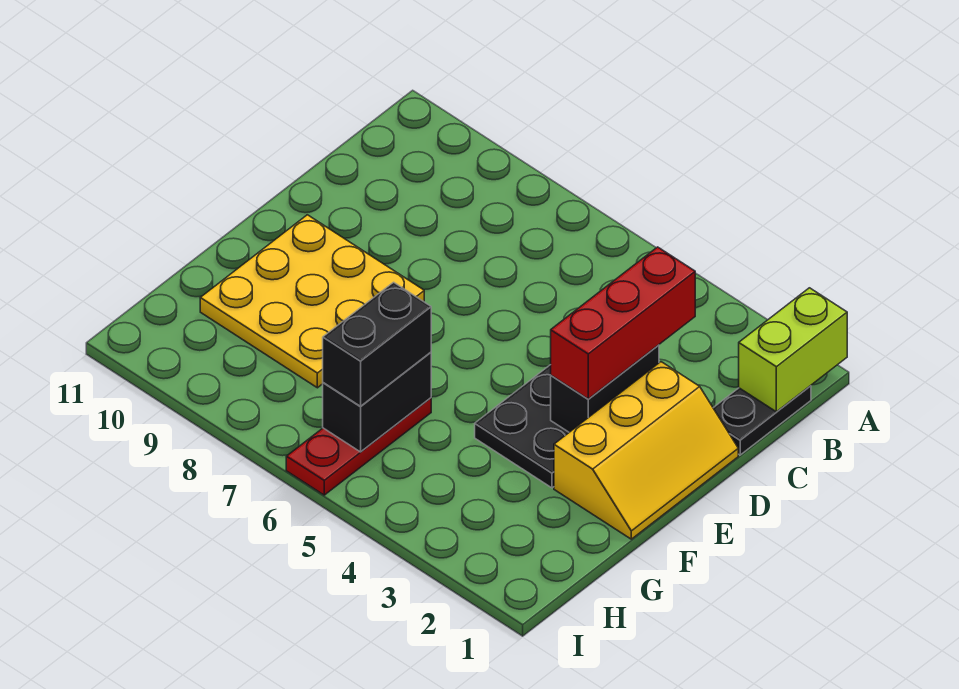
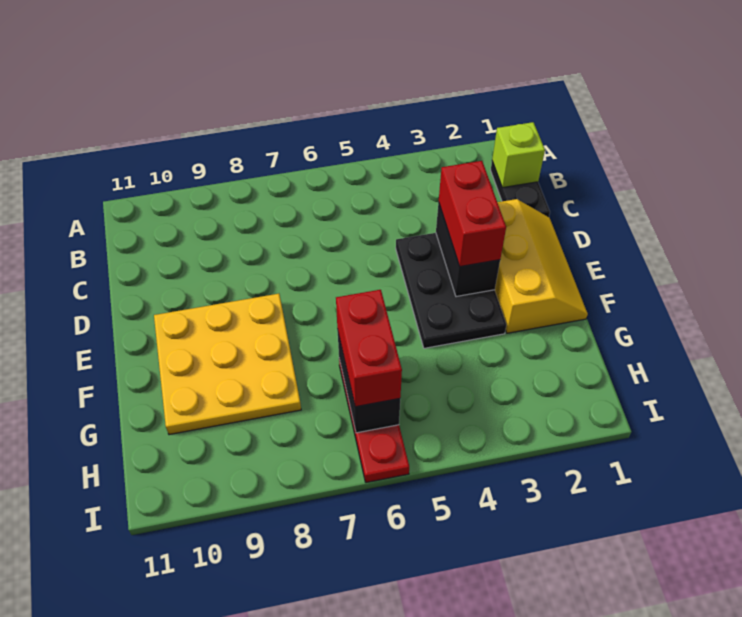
lime brick A1:B1 level 2 -> lime brick B1 level 2
red brick C3:E3 level 3 -> red brick D3:E3 level 3
black brick G6:H6 level 3 -> red brick G6:H6 level 3

